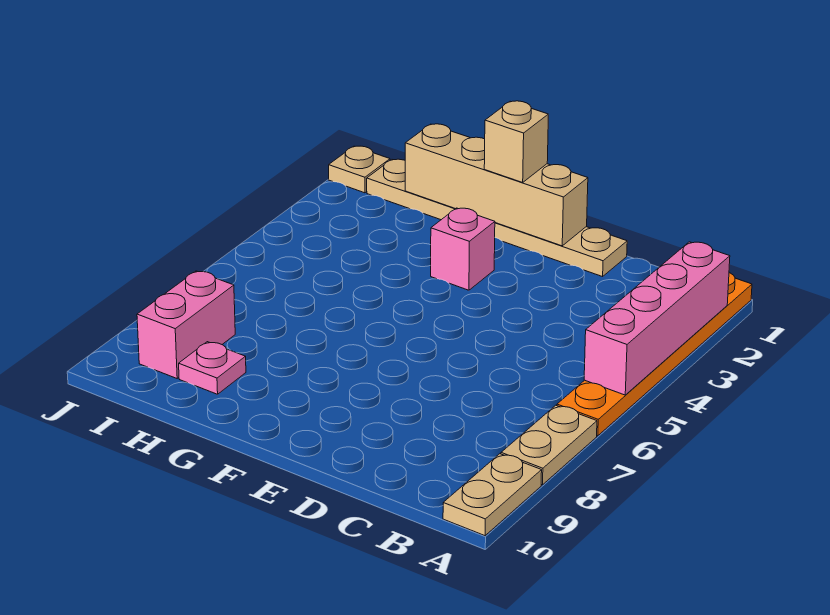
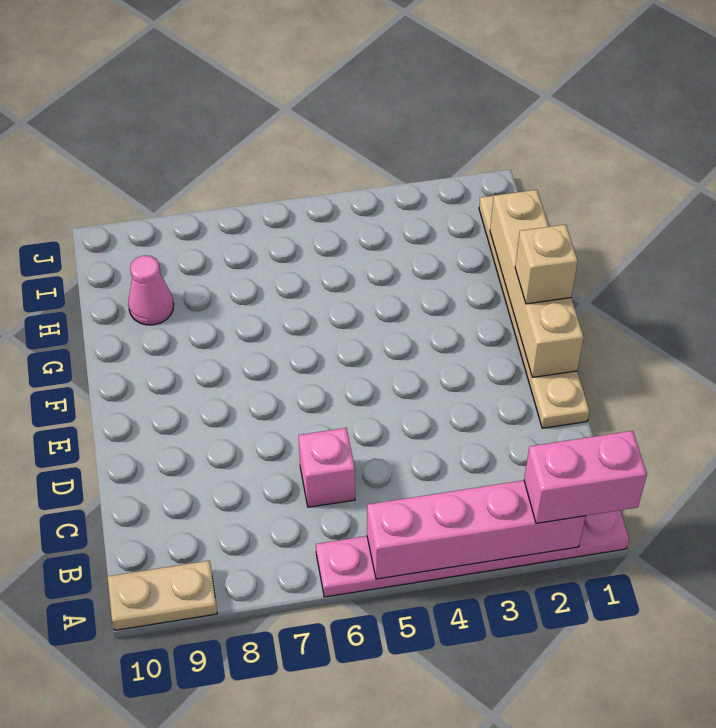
orange plate A1:A6 level 1 -> pink plate A1:A6 level 1
tan plate A7:A8 level 1 -> none
pink brick F3 level 1 -> pink brick C6 level 1
pink plate H9 level 1 -> pink cone H9 level 1
pink brick I8:I9 level 1 -> pink brick A1:A2 level 3
tan plate J1 level 1 -> none

